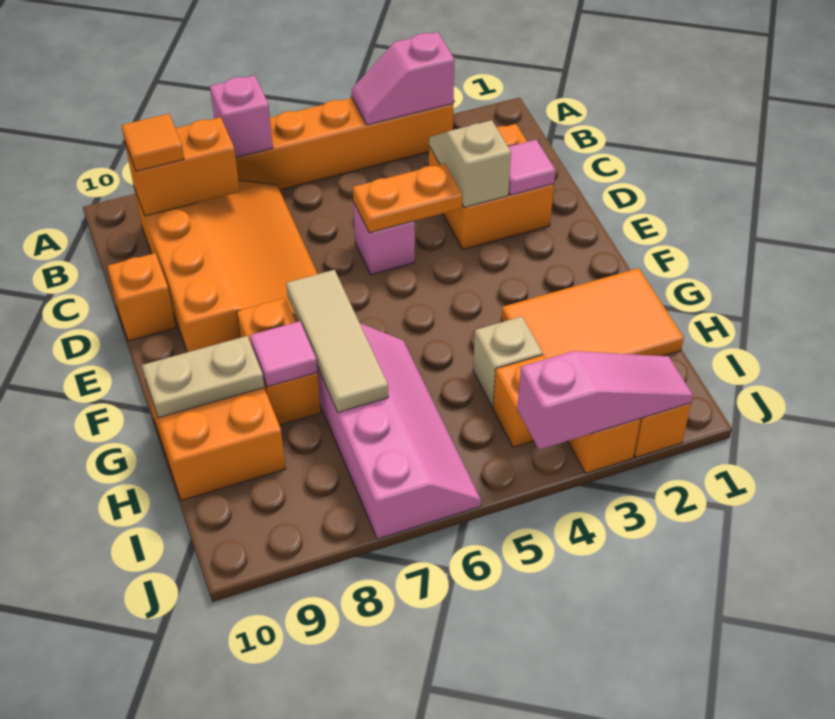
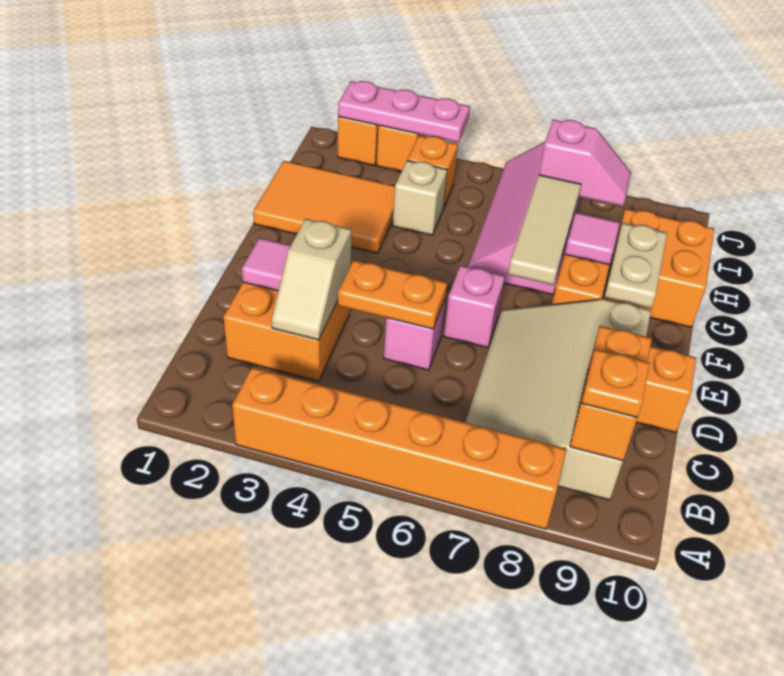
pink slope A3:A4 level 2 top 3 -> pink slope I7:I8 level 2 top 7
pink brick A7 level 2 -> pink brick E6 level 1
orange slope B7:E9 level 1 top 9 -> tan slope B7:E9 level 1 top 9
orange brick B8:B9 level 2 -> orange brick B9:C9 level 2
orange tile B9 level 3 -> orange plate B9 level 3
tan plate G9:G10 level 2 -> tan plate F9:G9 level 2
pink slope J2:J4 level 2 top 4 -> pink plate J2:J4 level 2

